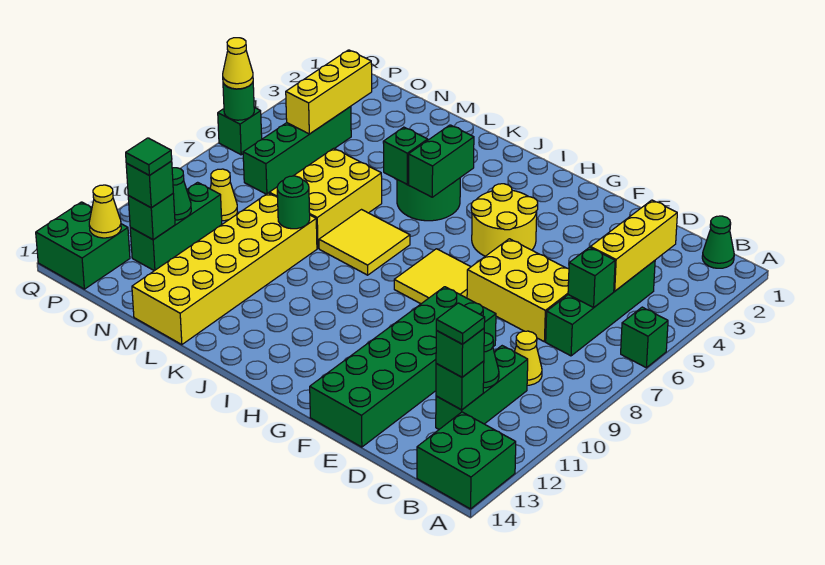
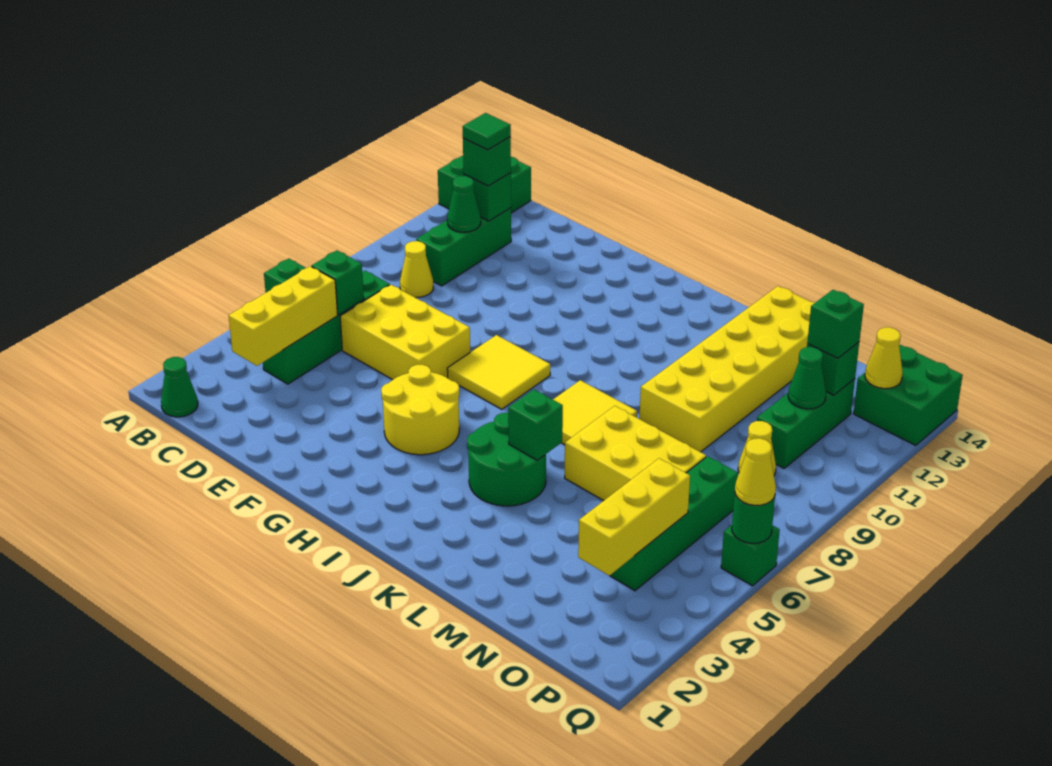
green brick E9:F14 level 1 -> none
green brick J4:J5 level 2 -> none
yellow brick L6:M8 level 1 -> yellow brick L6:N7 level 1
green round brick L9 level 2 -> none
green tile O12 level 4 -> none

